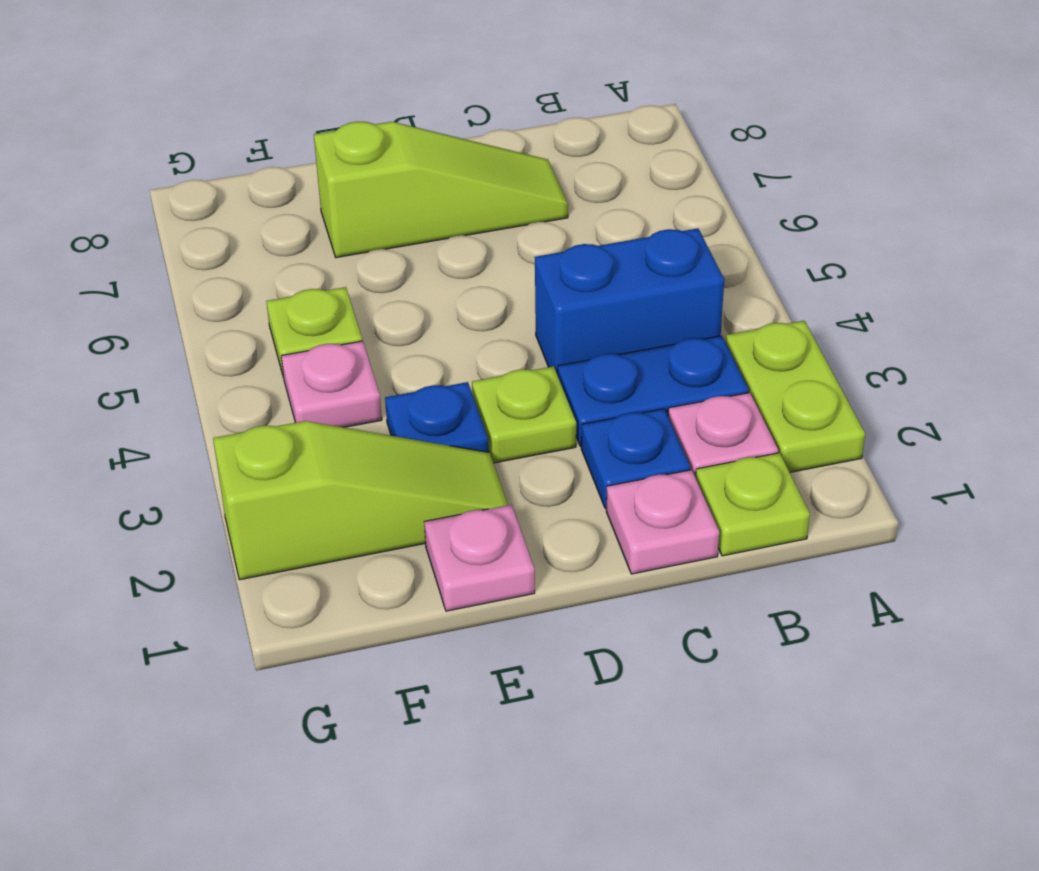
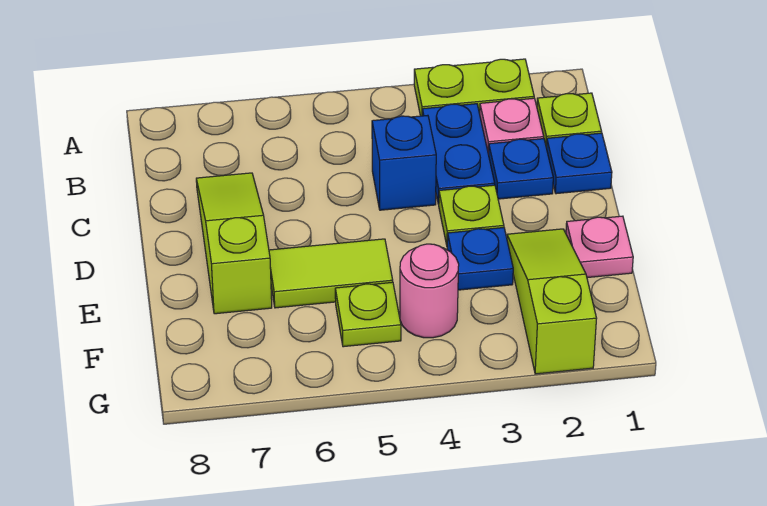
blue brick B4:C4 level 1 -> blue brick C4 level 1
pink plate C1 level 1 -> blue plate C1 level 1
none -> lime tile E5:E6 level 1
pink plate F4 level 1 -> pink round brick F4 level 1

